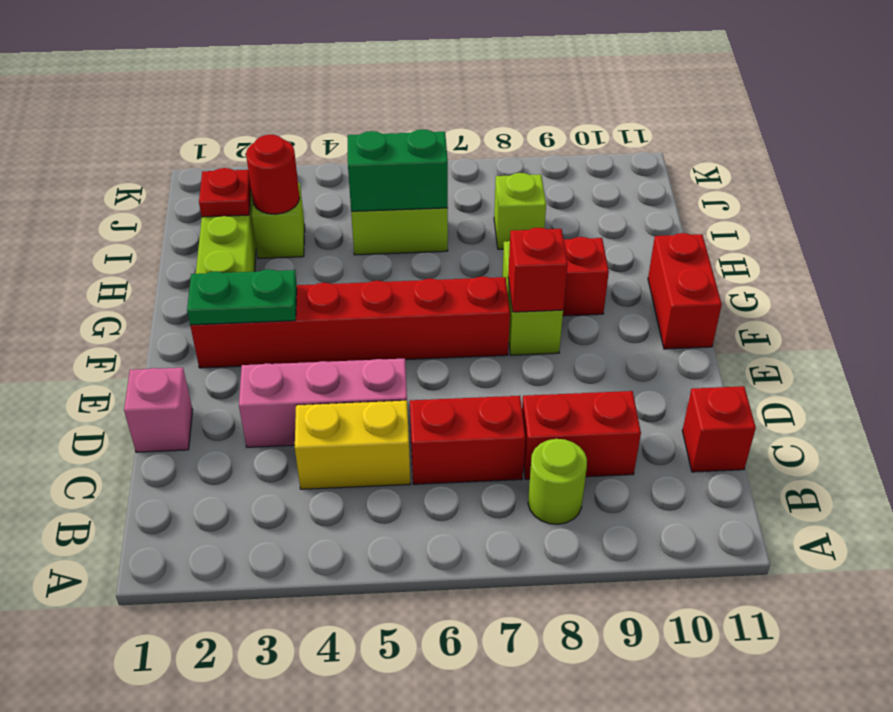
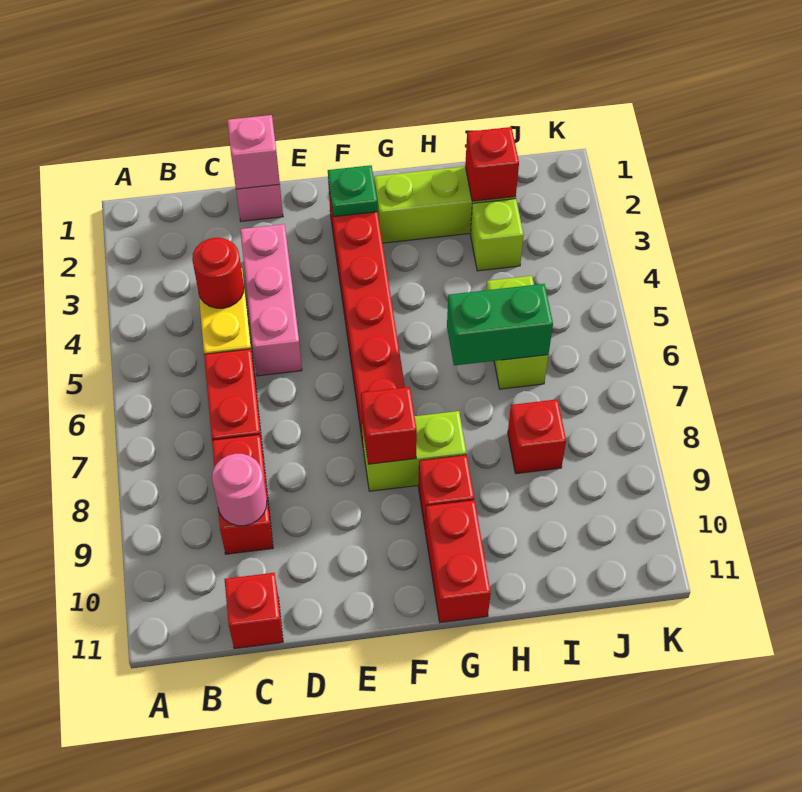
lime round brick B8 level 1 -> none
none -> pink round brick C9 level 2
none -> pink brick D1 level 2
green plate F2:F3 level 2 -> green plate F2 level 2
red brick F11:G11 level 1 -> red brick G10:G11 level 1
red plate I2 level 2 -> red brick I2 level 2
red round brick I3 level 2 -> red round brick C4 level 2
green brick I5:I6 level 2 -> green brick H6:I6 level 2
lime brick I8 level 1 -> red brick I8 level 1

